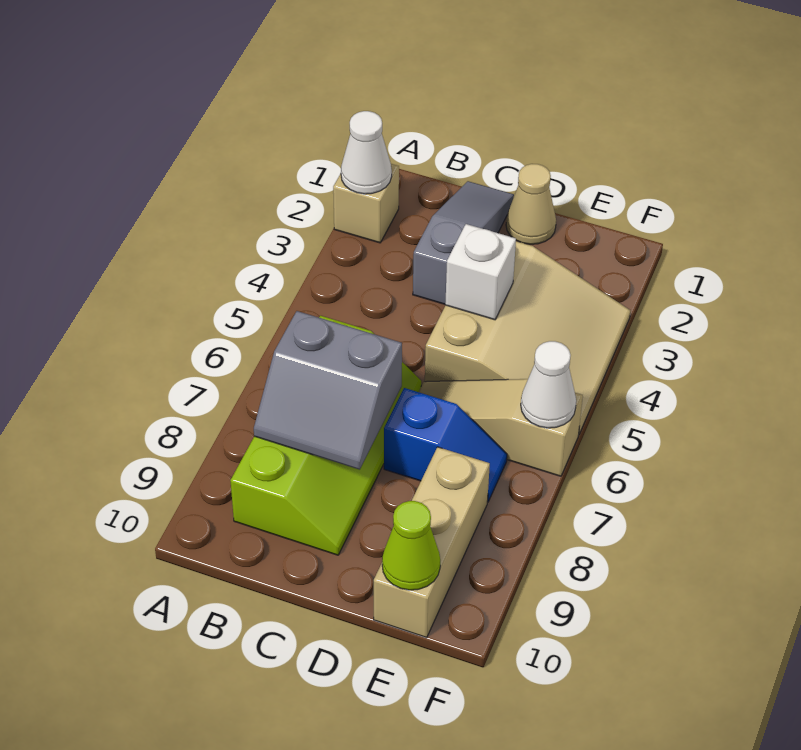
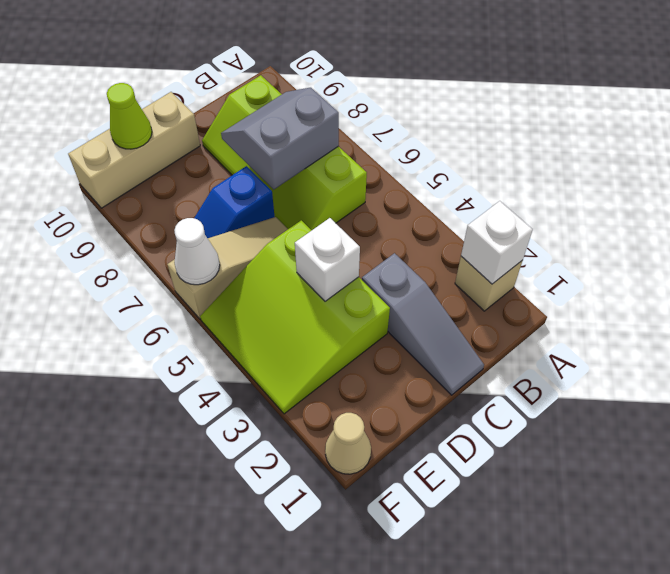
white cone A2 level 2 -> white brick A2 level 2
tan cone D1 level 1 -> tan cone F1 level 1
tan slope D3:F5 level 1 top D -> lime slope D3:F5 level 1 top D
tan brick E8:E10 level 1 -> tan brick D10:F10 level 1

